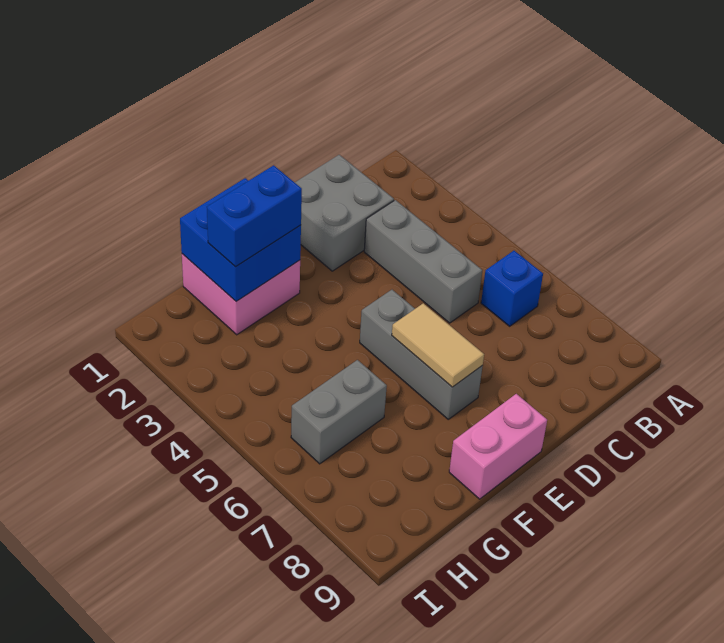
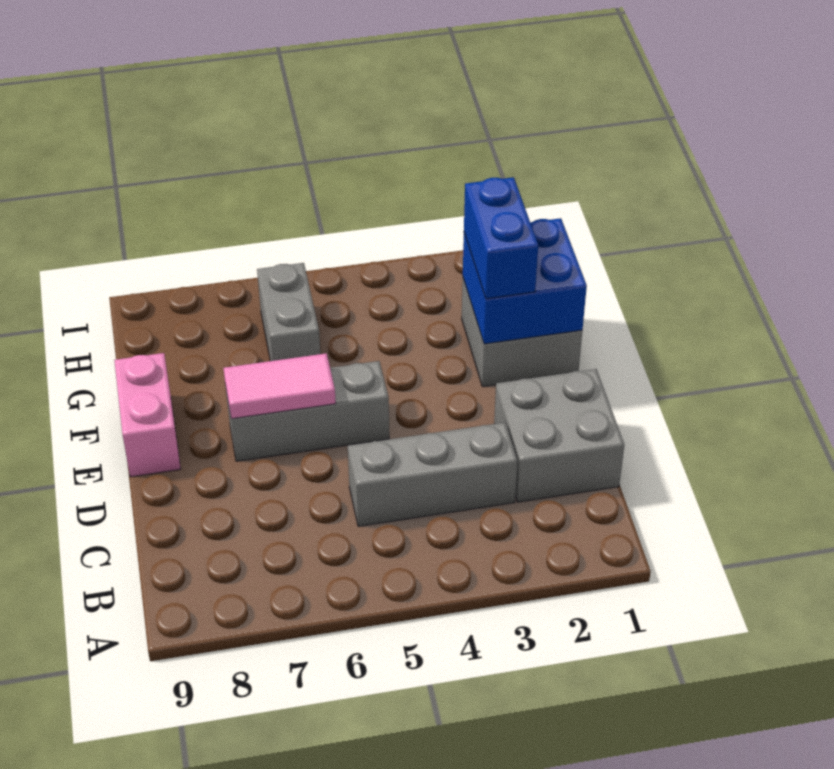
blue brick B6 level 1 -> none
tan tile E6:E7 level 2 -> pink tile E6:E7 level 2
pink brick F1:G2 level 1 -> grey brick F1:G2 level 1

